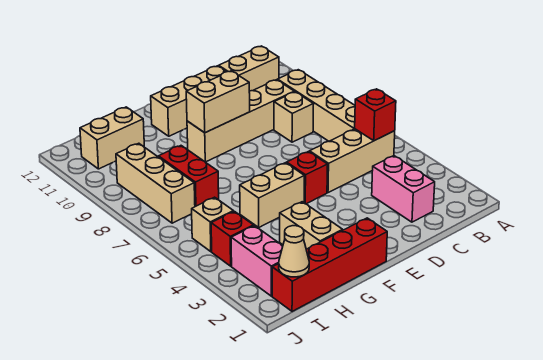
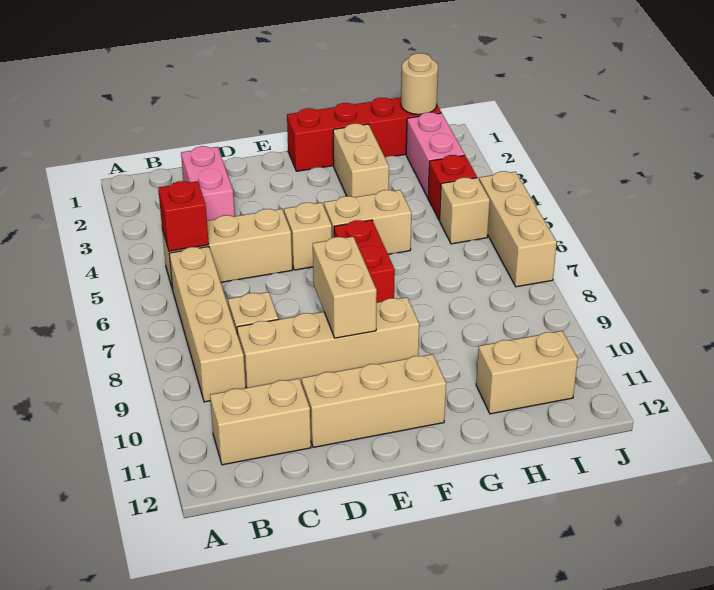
red brick E5 level 1 -> tan brick E5 level 1
tan brick E9:F9 level 2 -> tan brick E8:E9 level 2
red brick H7:H8 level 1 -> red brick F6:F7 level 1
tan cone I1 level 2 -> tan round brick I1 level 2
tan brick I7:I9 level 1 -> tan brick J5:J7 level 1

